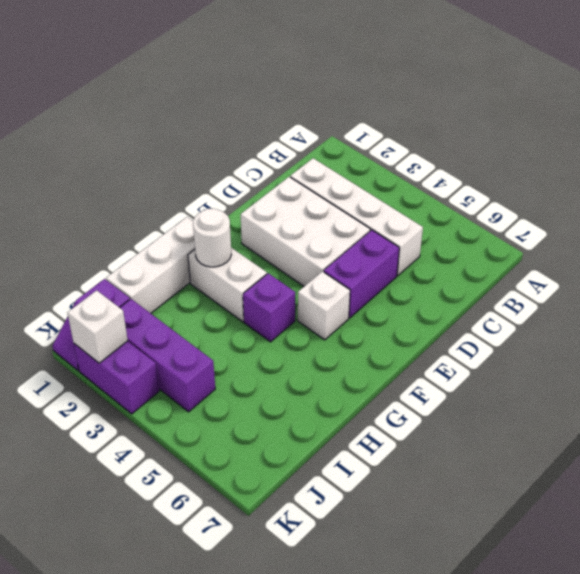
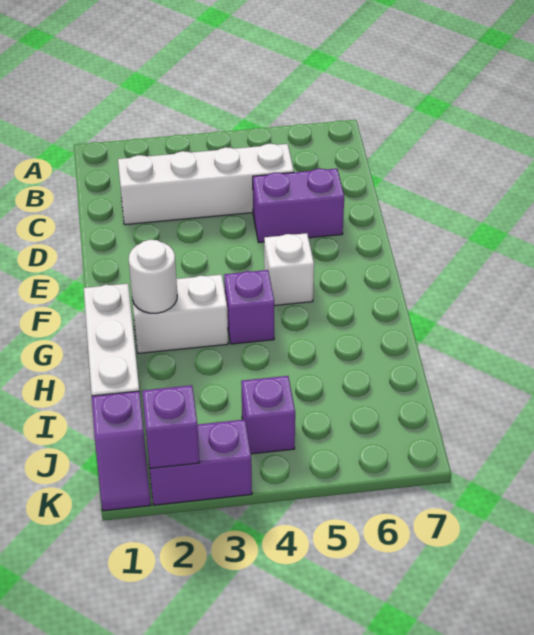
white brick D2:E4 level 1 -> none
purple brick D5:E5 level 1 -> purple brick D5:D6 level 1
purple brick J2:J4 level 1 -> purple brick J4 level 1
white brick K2 level 2 -> purple brick K2 level 2

